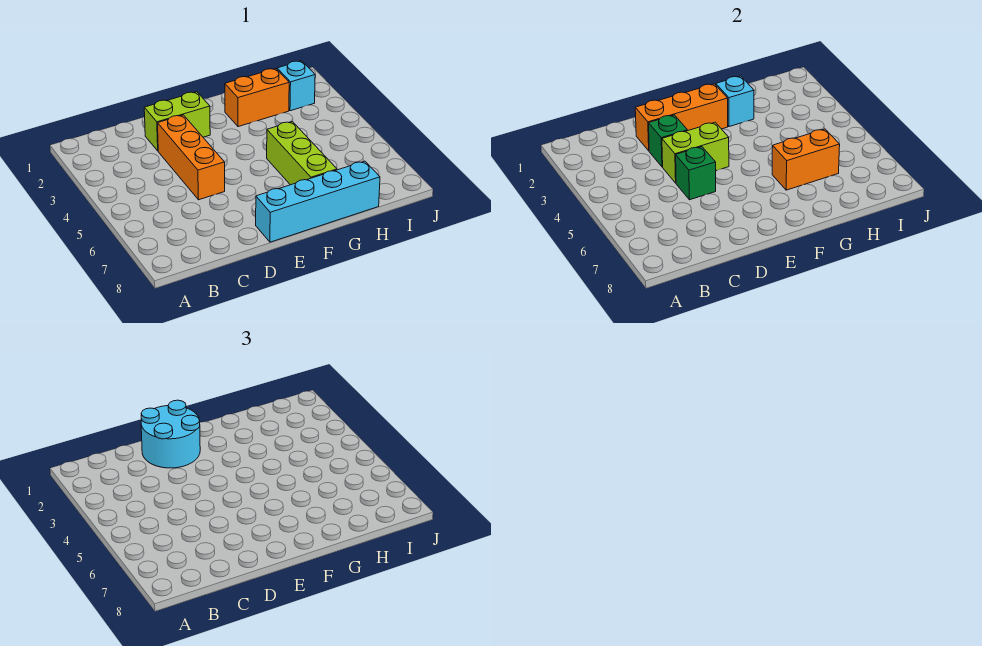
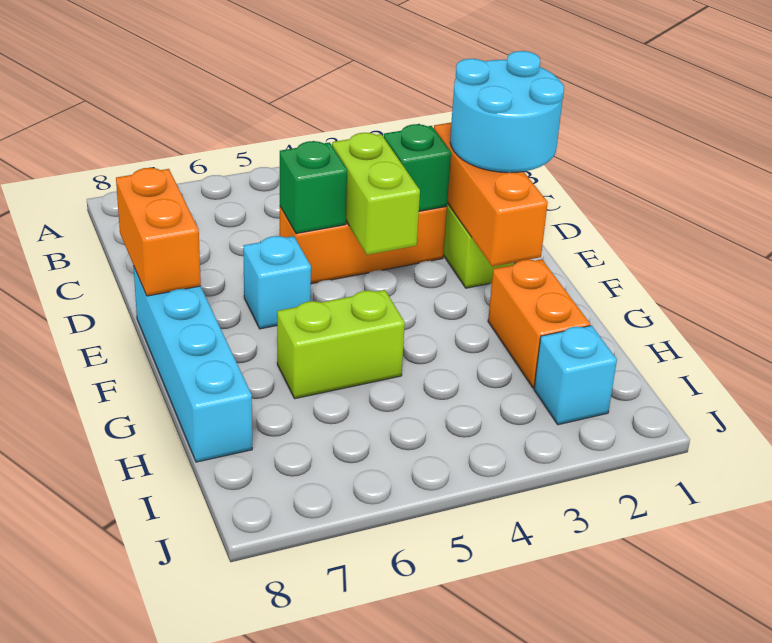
cyan brick G2 level 2 -> cyan brick E6 level 1
lime brick G5:G7 level 1 -> lime brick G5:G6 level 1
orange brick G6:H6 level 2 -> orange brick D8:E8 level 2

